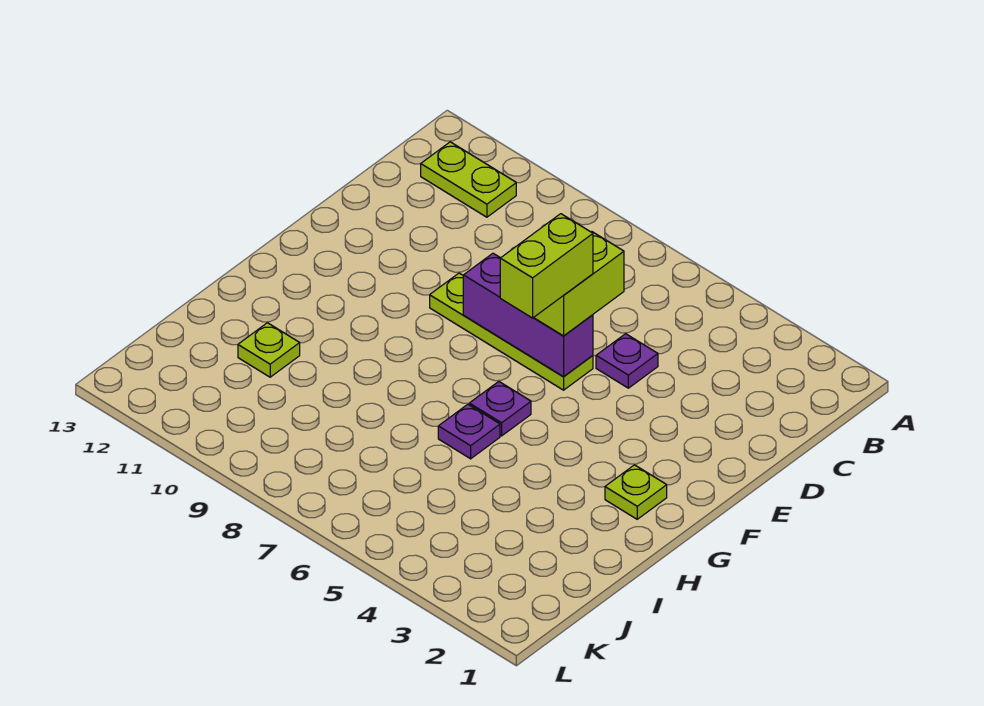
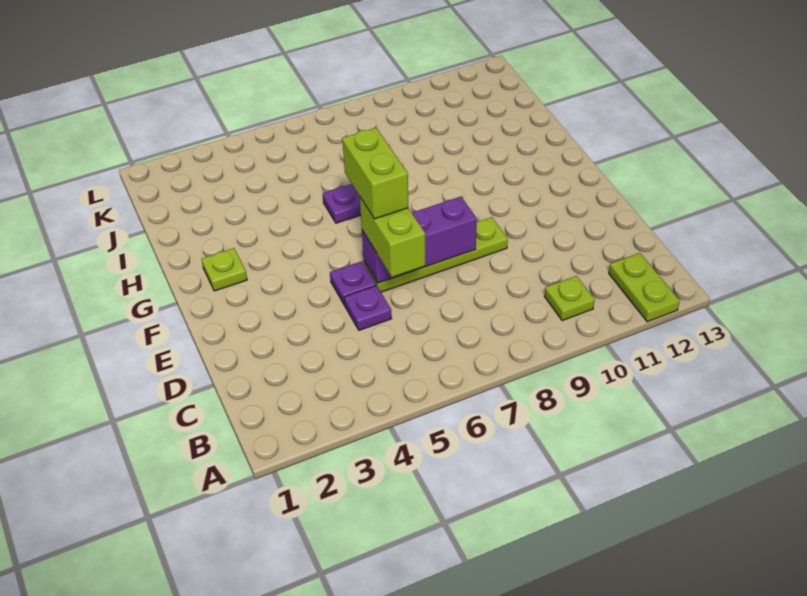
lime plate B11:B12 level 1 -> lime plate A12:B12 level 1
purple plate G6 level 1 -> purple plate E5 level 1
lime plate I11 level 1 -> lime plate B10 level 1

